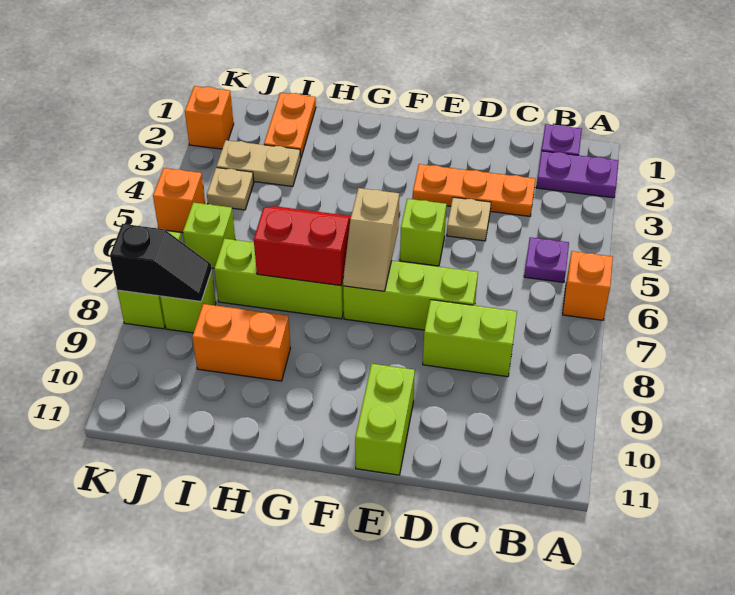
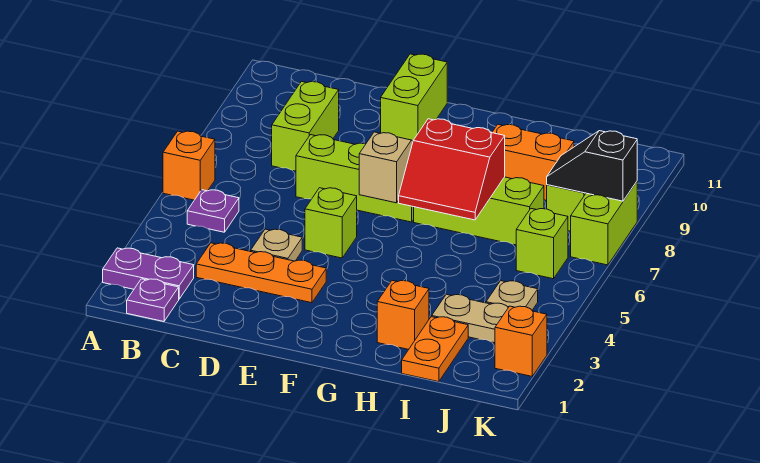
lime brick C8:D8 level 1 -> lime brick C8:C9 level 1
orange brick K5 level 1 -> orange brick H2 level 1

